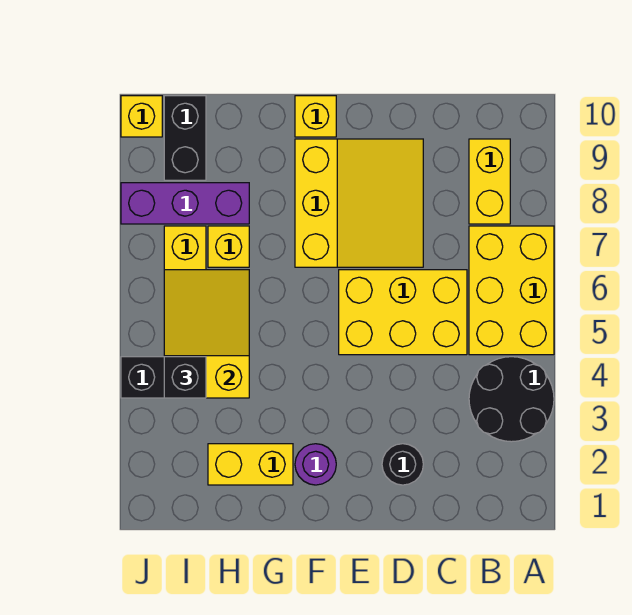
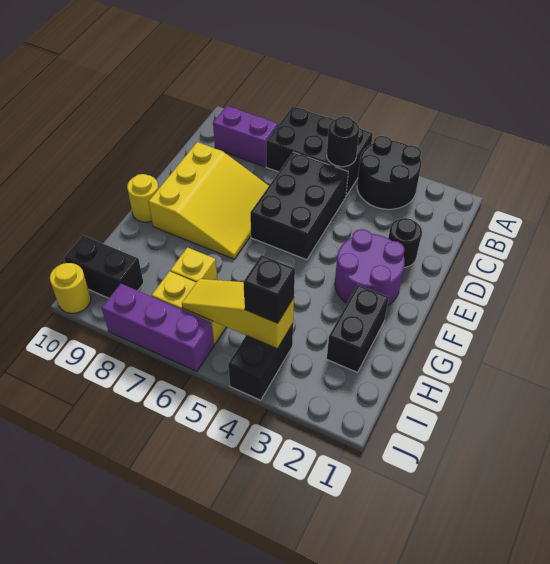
yellow brick A5:B7 level 1 -> black brick A5:B7 level 1
none -> black round brick B5 level 2
yellow brick B8:B9 level 1 -> purple brick B8:B9 level 1
yellow brick C5:E6 level 1 -> black brick C5:E6 level 1
yellow slope D7:F9 level 1 top F -> yellow slope D7:F9 level 1 top 9
purple round brick F2 level 1 -> purple round brick E2:F3 level 1
yellow brick F10 level 1 -> yellow round brick F10 level 1
yellow brick G2:H2 level 1 -> black brick G2:H2 level 1
yellow slope H4:I6 level 2 top 4 -> yellow slope I4:I6 level 2 top 4
purple brick H8:J8 level 1 -> purple brick J6:J8 level 1
yellow brick J10 level 1 -> yellow round brick J10 level 1

